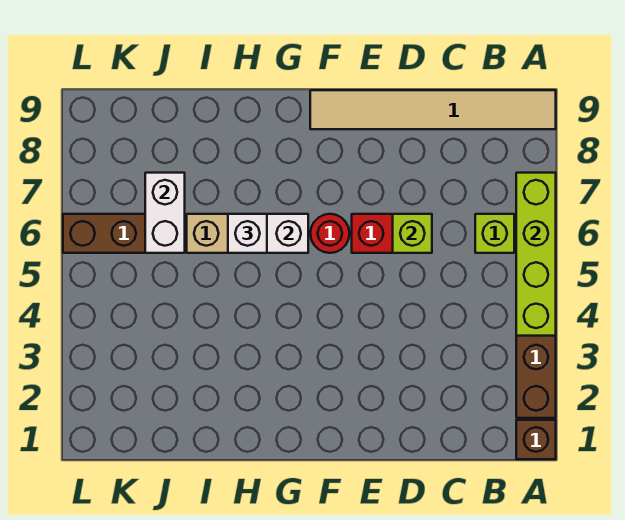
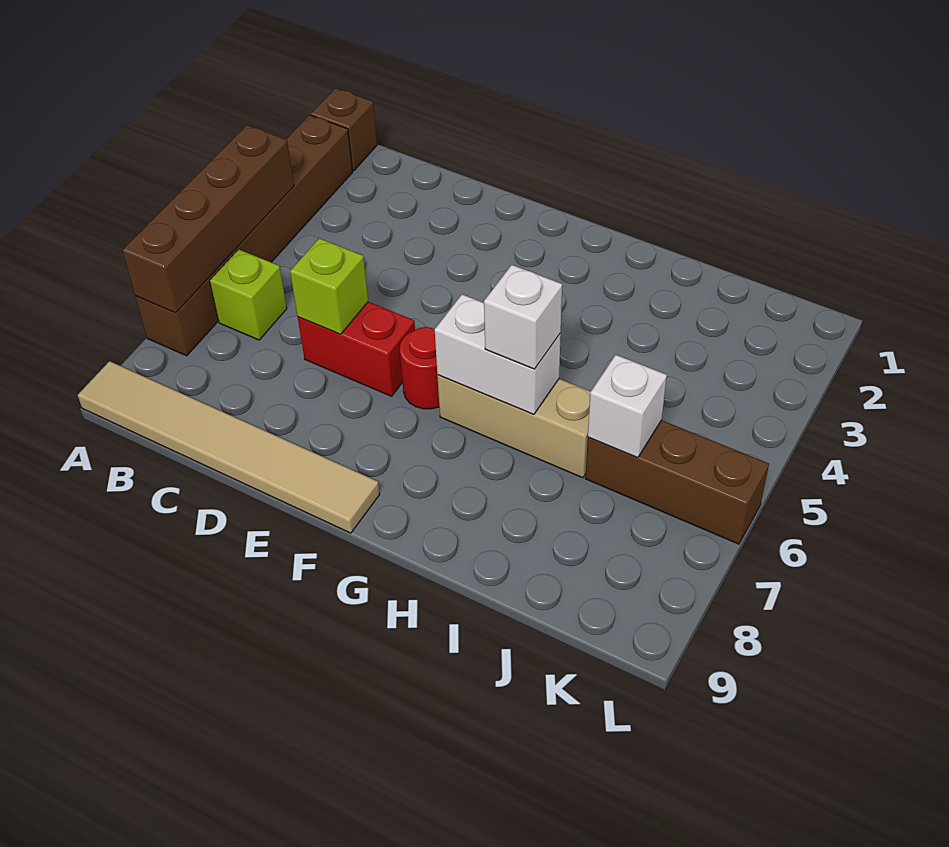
lime brick A4:A7 level 2 -> brown brick A4:A7 level 2
white brick J6:J7 level 2 -> white brick J6 level 2

